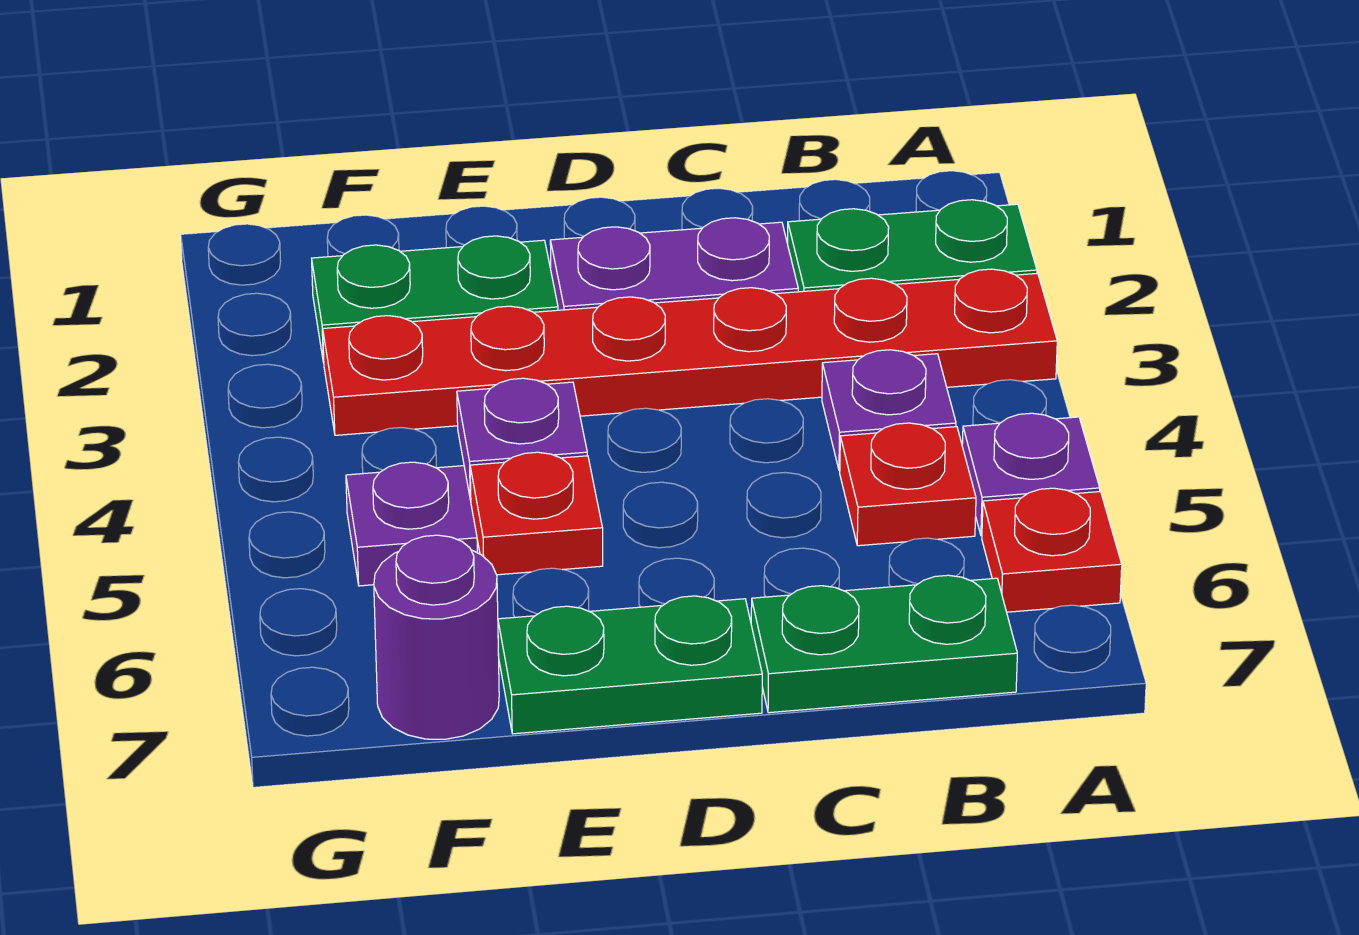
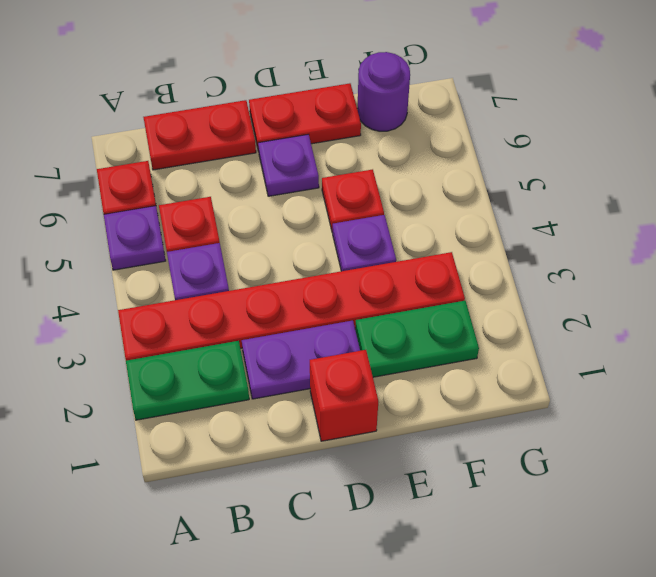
green plate B7:C7 level 1 -> red plate B7:C7 level 1
none -> red brick D1 level 1
green plate D7:E7 level 1 -> red plate D7:E7 level 1
purple plate F5 level 1 -> purple plate D6 level 1

